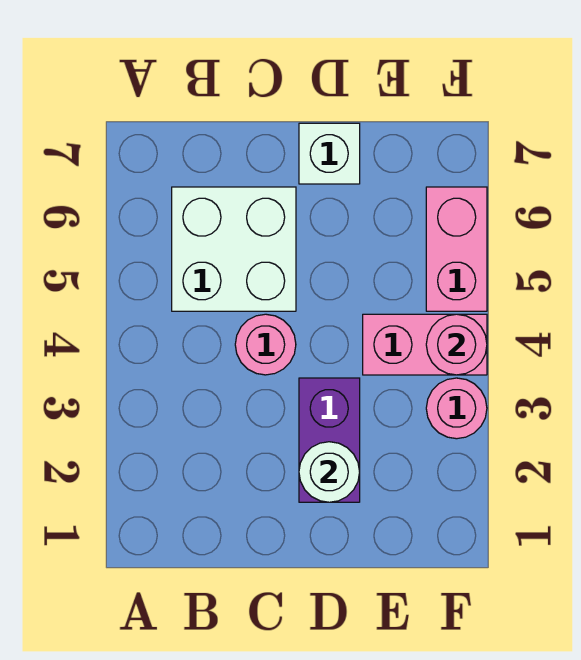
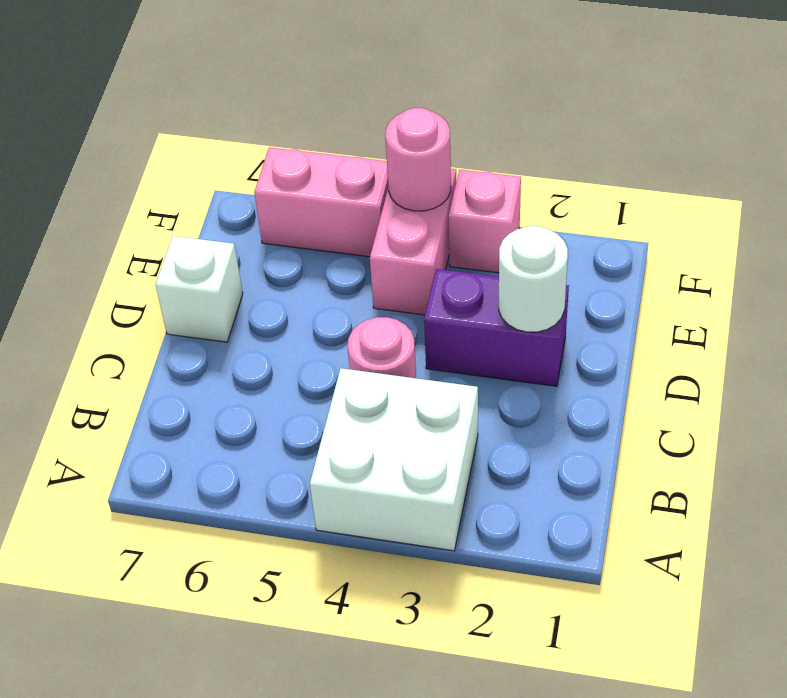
white brick B5:C6 level 1 -> white brick A3:B4 level 1
pink round brick F3 level 1 -> pink brick F3 level 1

